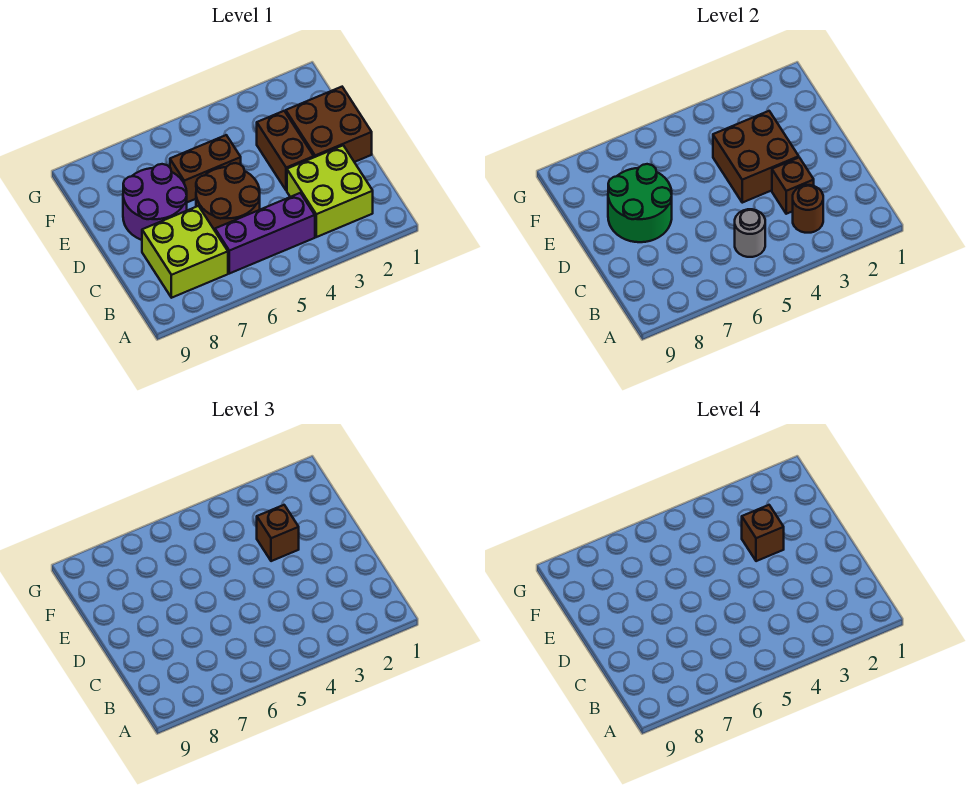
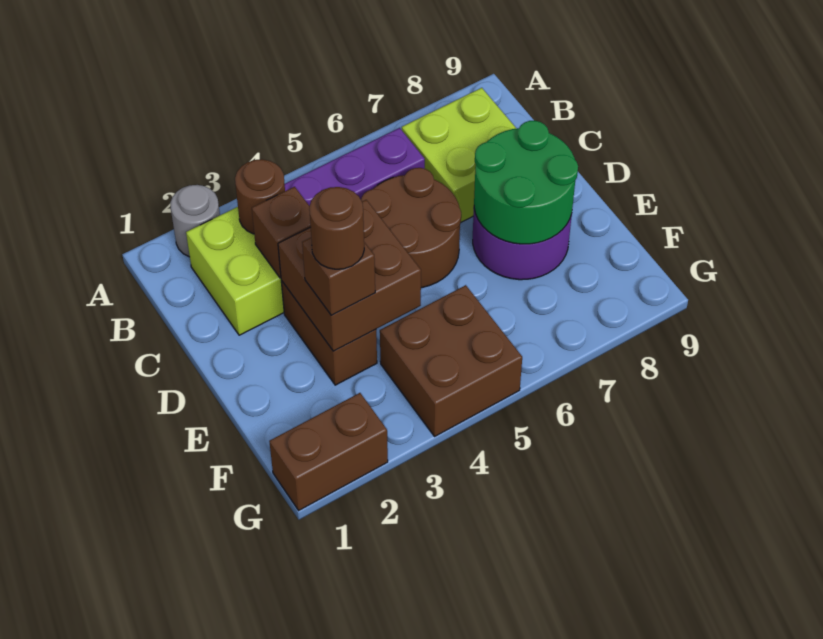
grey round brick B5 level 2 -> grey round brick A2 level 1
brown brick D1:E2 level 1 -> brown brick F4:G5 level 1
brown brick E3 level 4 -> brown round brick E3 level 4
brown brick E5:E6 level 1 -> brown brick G1:G2 level 1

